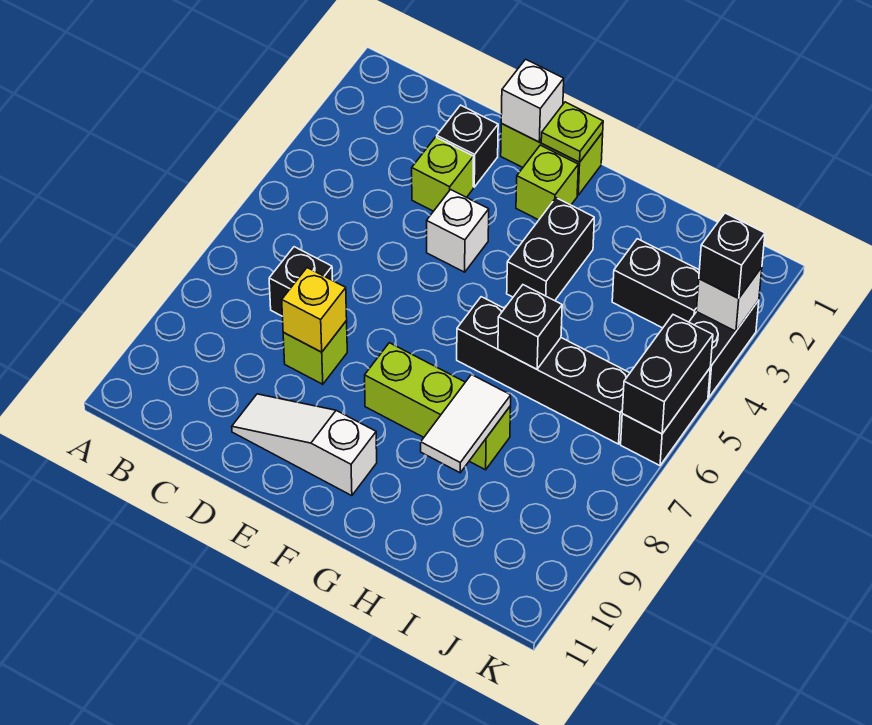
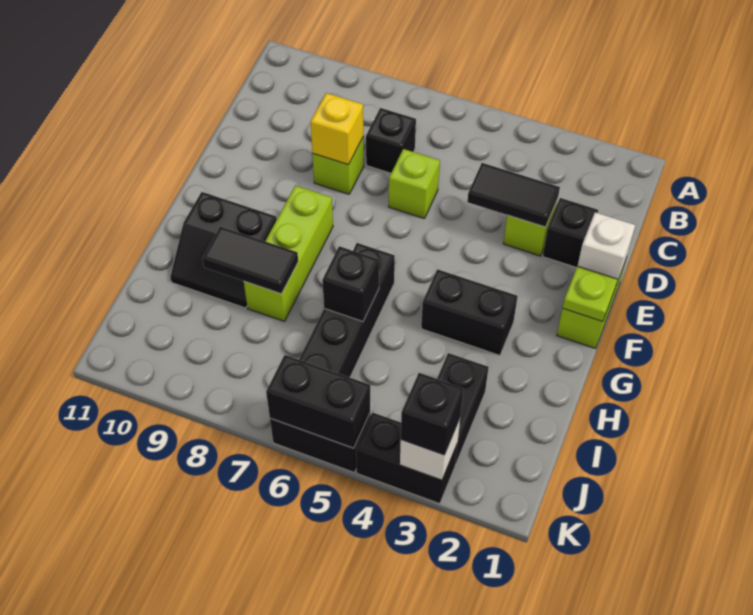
none -> black tile D3:D4 level 2
white slope D10:F10 level 1 top F -> none
white brick E4 level 1 -> none
lime brick F2 level 1 -> lime brick D6 level 1
none -> black slope G9:H10 level 1 top G
white tile H8:H9 level 2 -> black tile H8:H9 level 2

